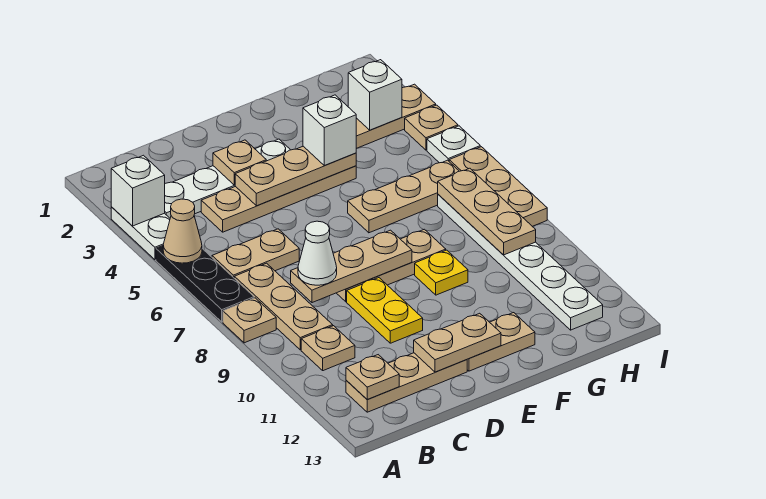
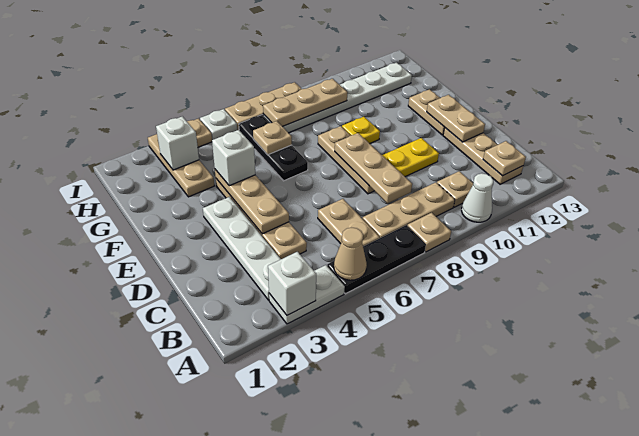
white cone C8 level 3 -> white cone A10 level 1
tan plate D3 level 2 -> tan plate G6 level 2
tan plate F6:H6 level 1 -> black plate F6:H6 level 1

